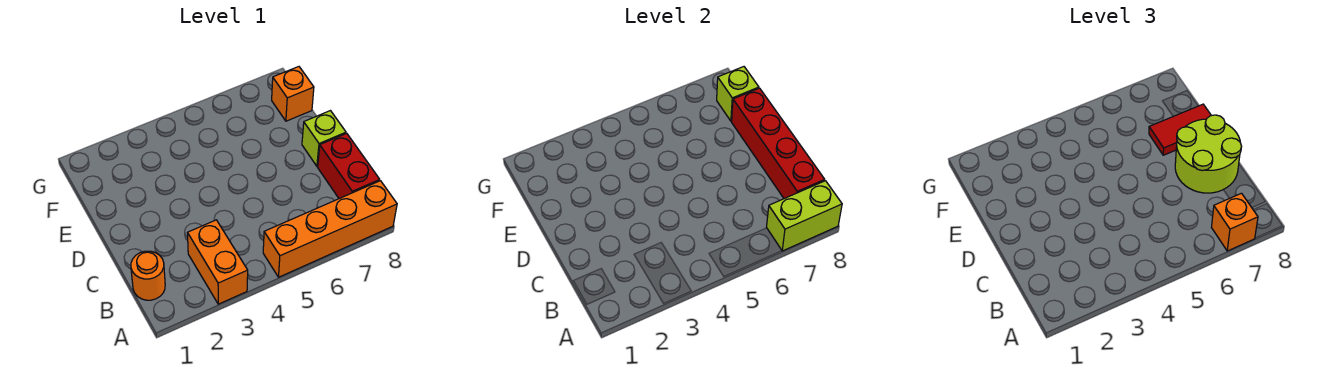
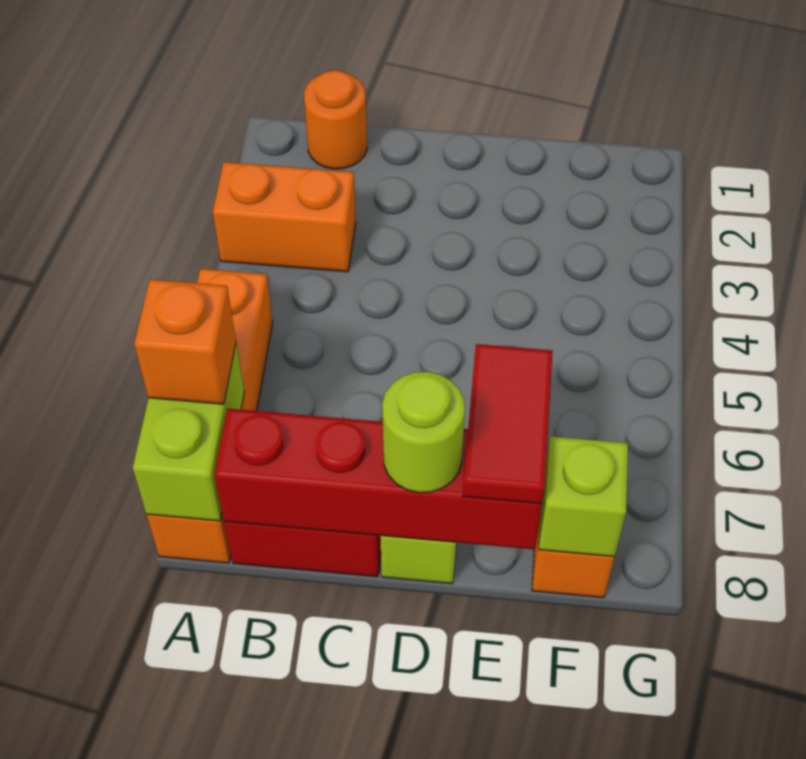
lime round brick C7:D8 level 3 -> lime round brick D8 level 3

